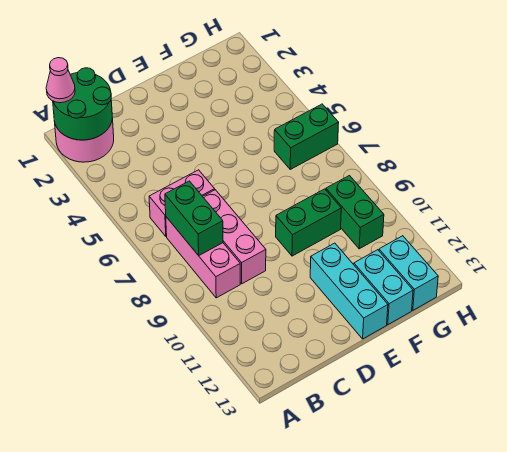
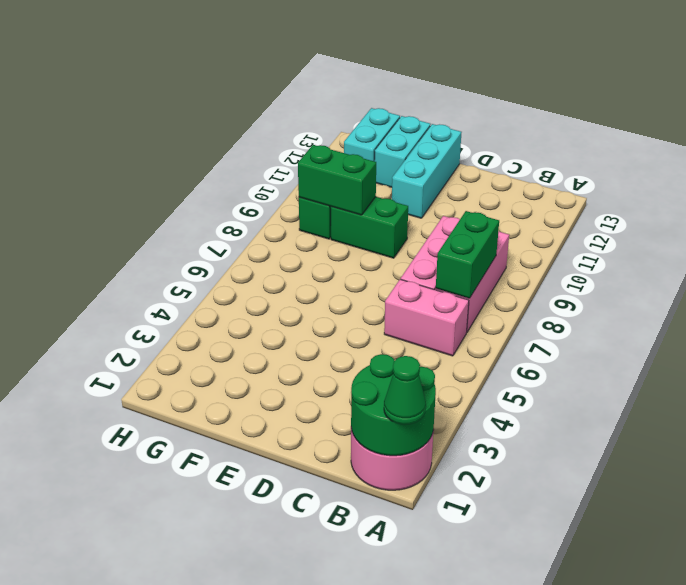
pink cone A1 level 3 -> green cone A1 level 3
green brick G6:H6 level 1 -> green brick F9:G9 level 2

